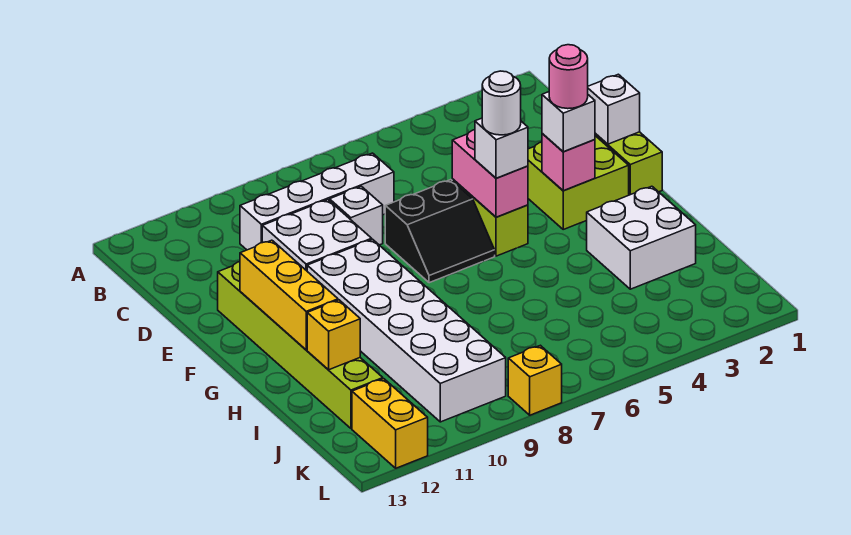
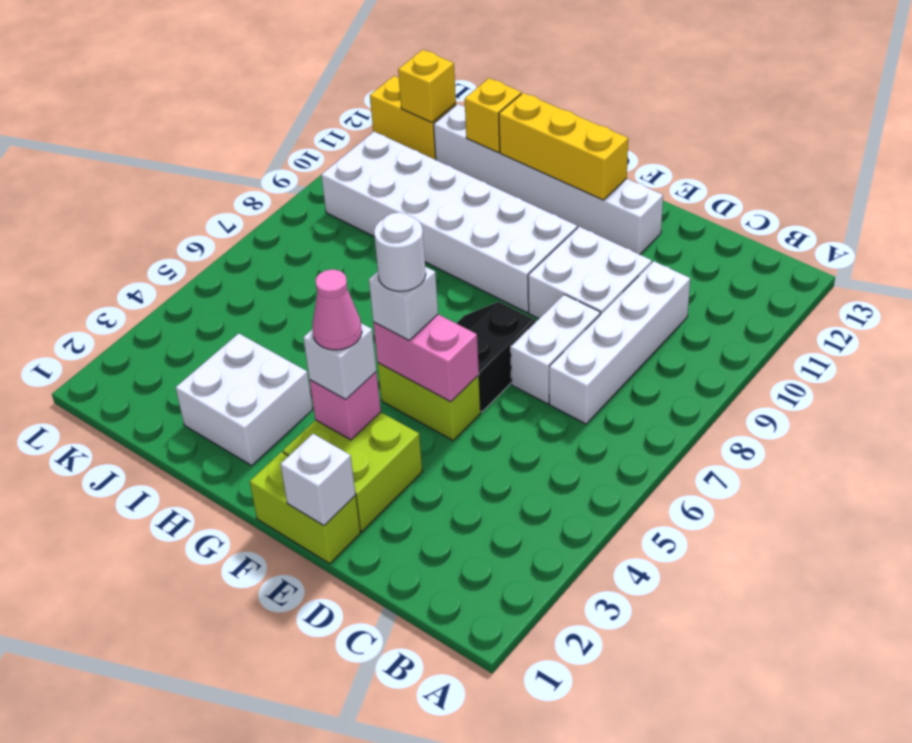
white brick D8 level 1 -> white brick D7:D8 level 1
lime brick E12:J12 level 1 -> white brick E12:J12 level 1
pink round brick F3 level 4 -> pink cone F3 level 4
yellow brick L8 level 1 -> yellow brick K12 level 2

